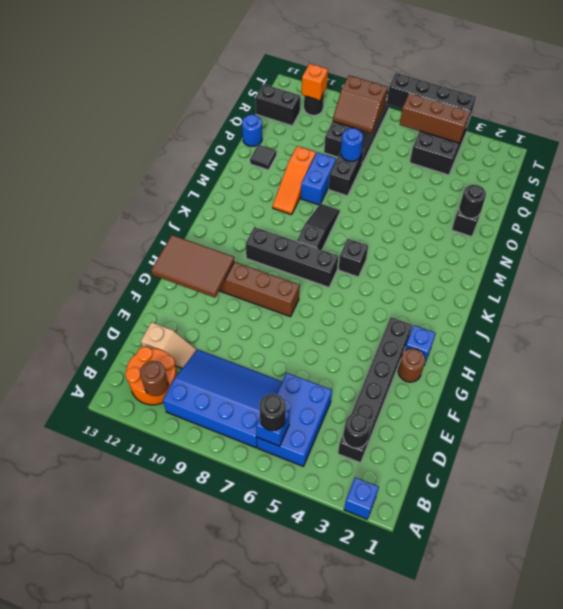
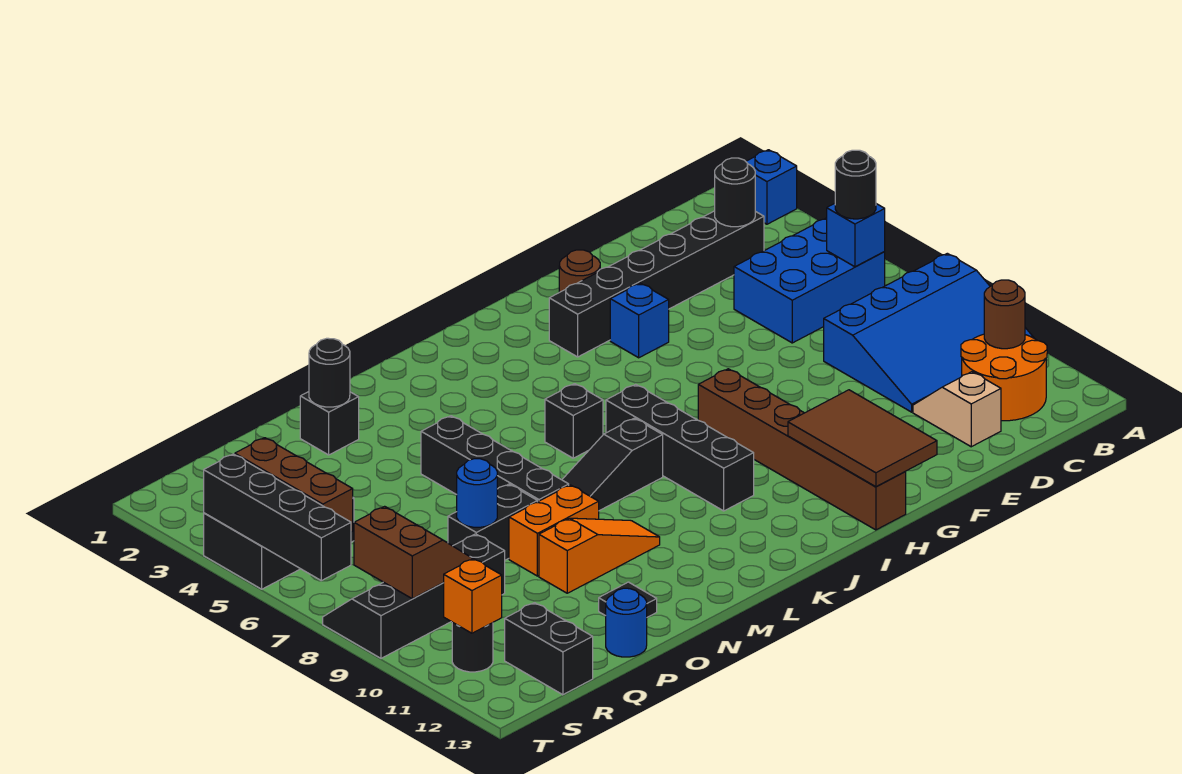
blue slope B7:D10 level 1 top B -> blue slope A8:D10 level 1 top 8
blue brick H2 level 1 -> blue brick G4 level 1
none -> black brick N5:N8 level 1
blue brick N9:O9 level 1 -> orange brick N9:O9 level 1

